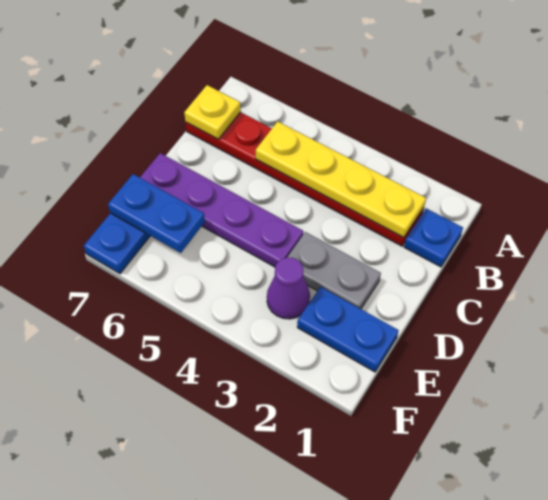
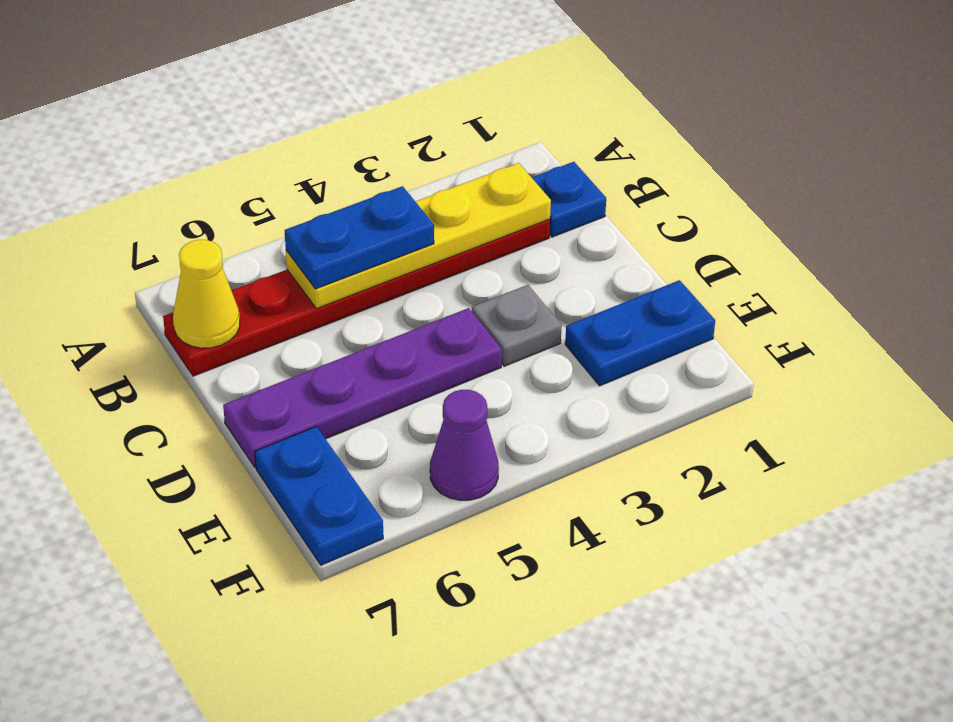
yellow plate B7 level 2 -> yellow cone B7 level 2
grey plate D2:D3 level 1 -> grey plate D3 level 1
purple cone E3 level 1 -> purple cone F5 level 1
blue plate E6:E7 level 2 -> blue plate B4:B5 level 3

